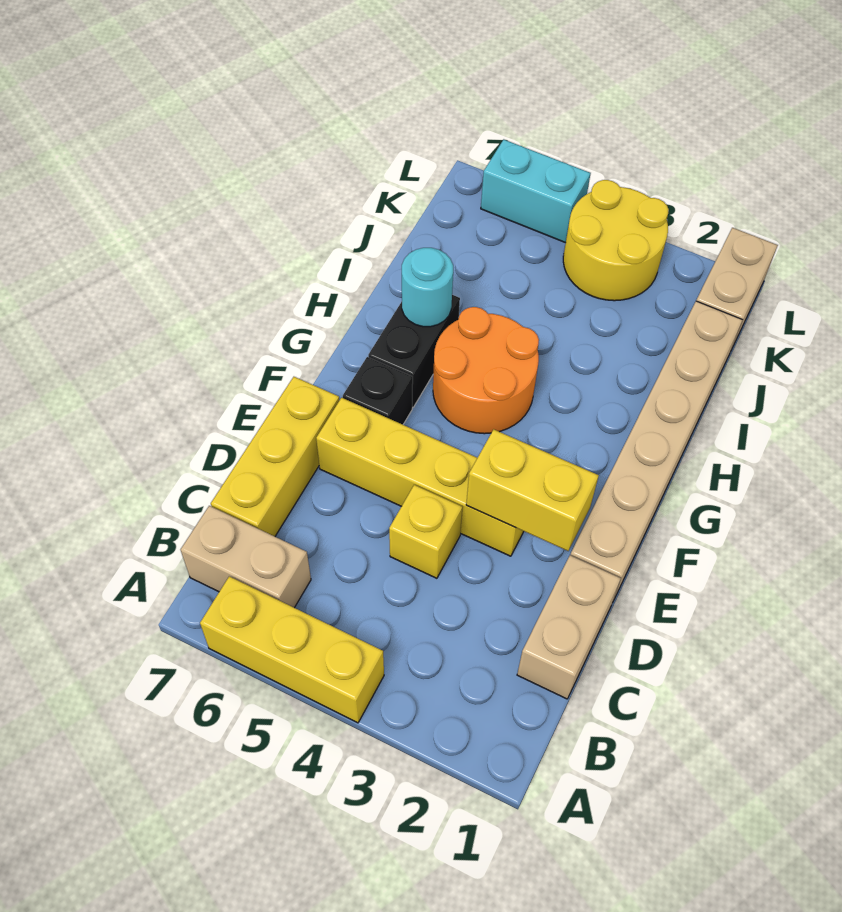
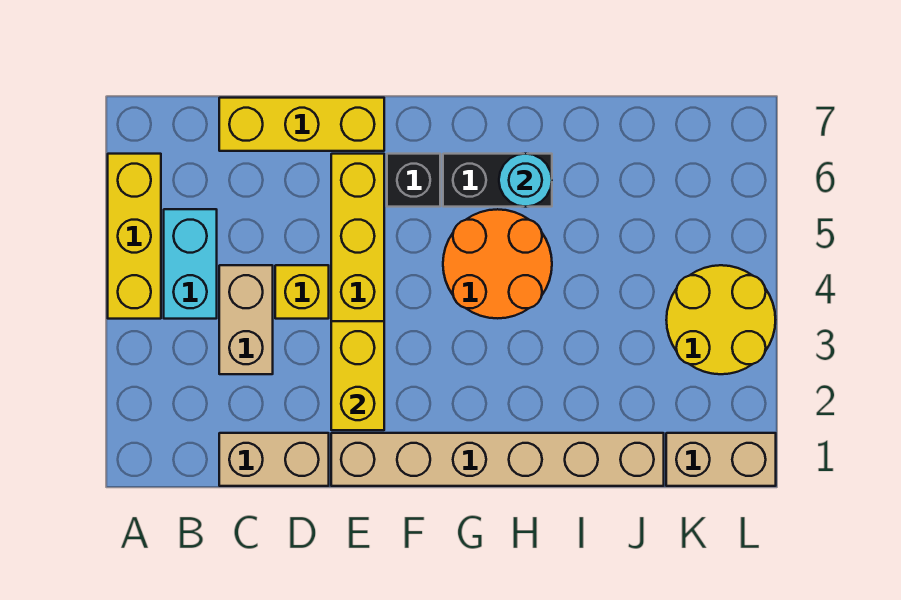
tan brick B6:B7 level 1 -> tan brick C3:C4 level 1
cyan brick L5:L6 level 1 -> cyan brick B4:B5 level 1

